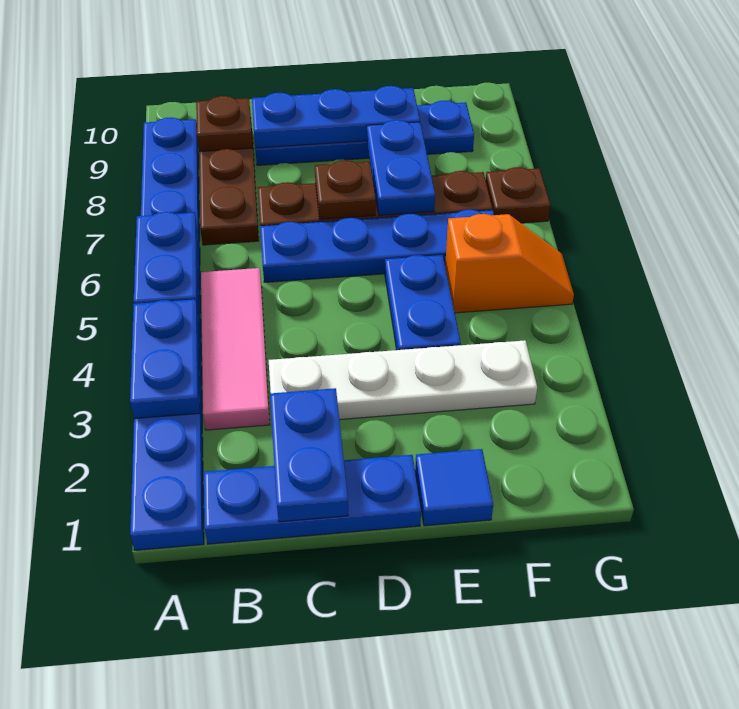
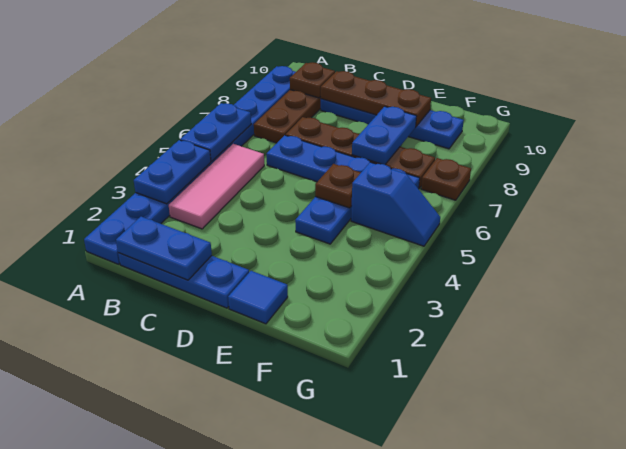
blue plate C1:C2 level 2 -> blue plate B1:C1 level 2
white plate C3:F3 level 1 -> none
blue plate C9:E9 level 2 -> brown plate C9:E9 level 2
brown plate D7 level 2 -> brown plate E5 level 2
orange slope F5:G5 level 1 top F -> blue slope F5:G5 level 1 top F

